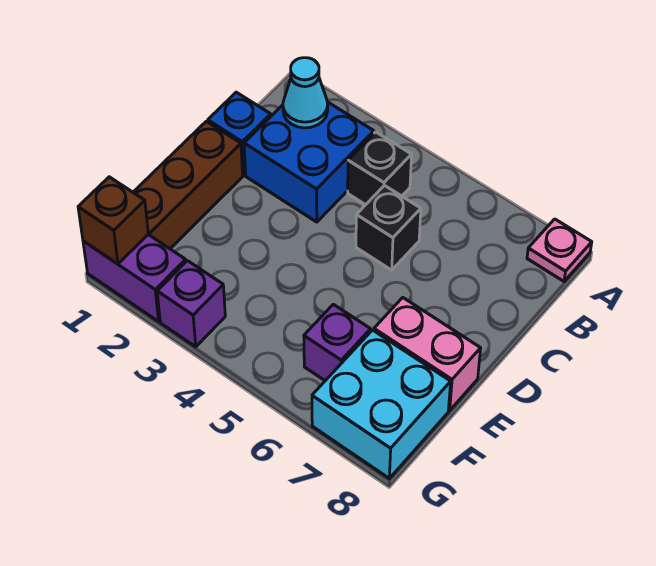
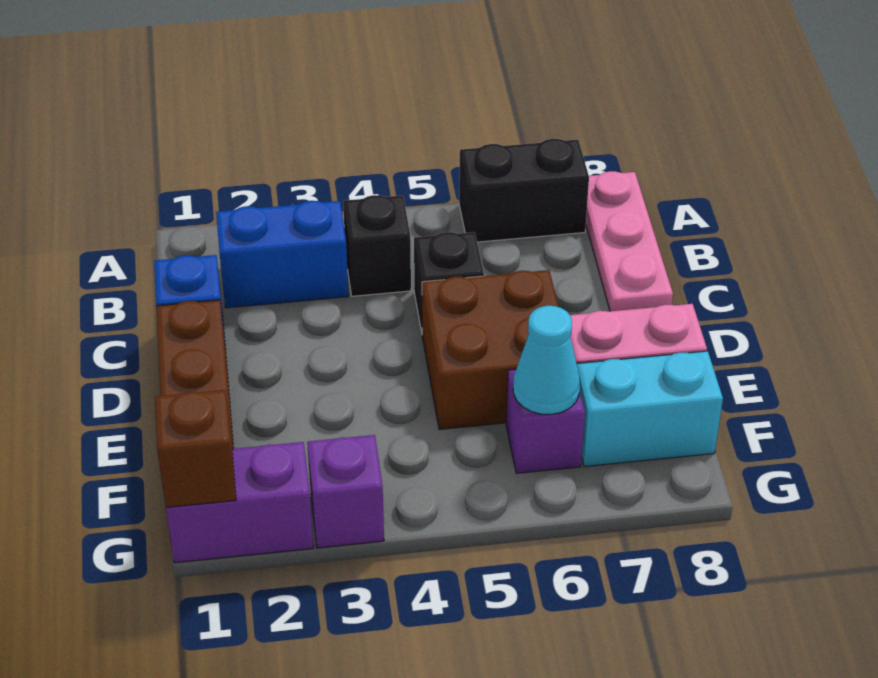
none -> black brick A6:A7 level 1
pink plate A8 level 1 -> pink plate A8:C8 level 1
blue brick B2:C3 level 1 -> blue brick B2:B3 level 1
cyan cone B2 level 2 -> cyan cone F6 level 2
none -> brown brick D5:E6 level 1
cyan brick F7:G8 level 1 -> cyan brick F7:F8 level 1

